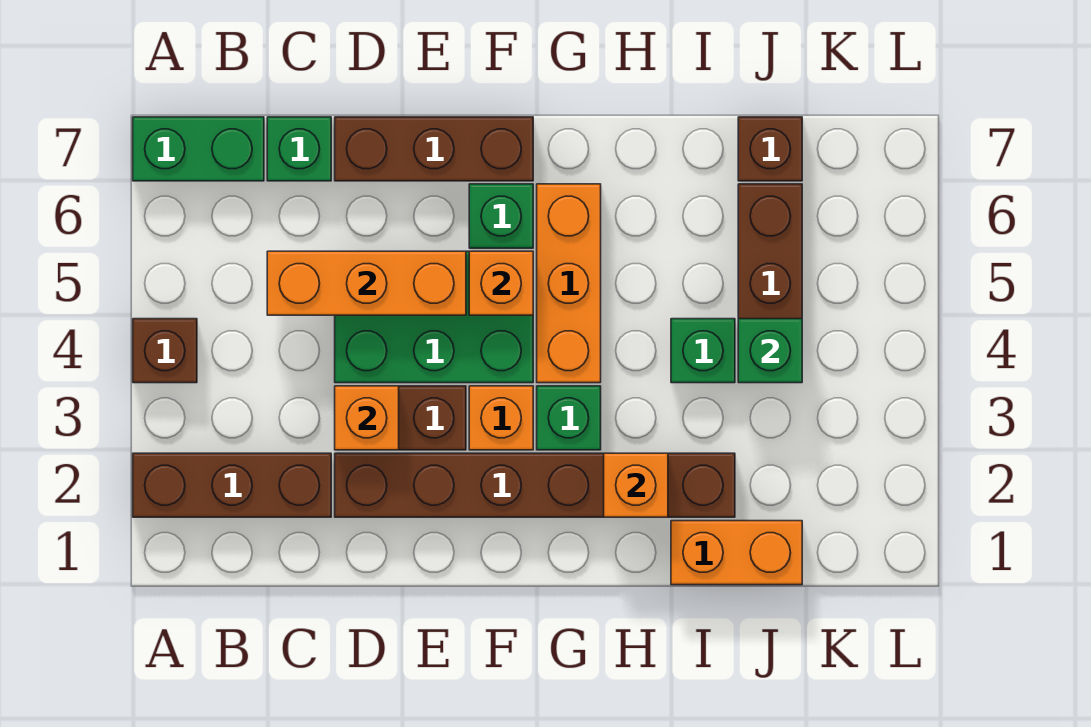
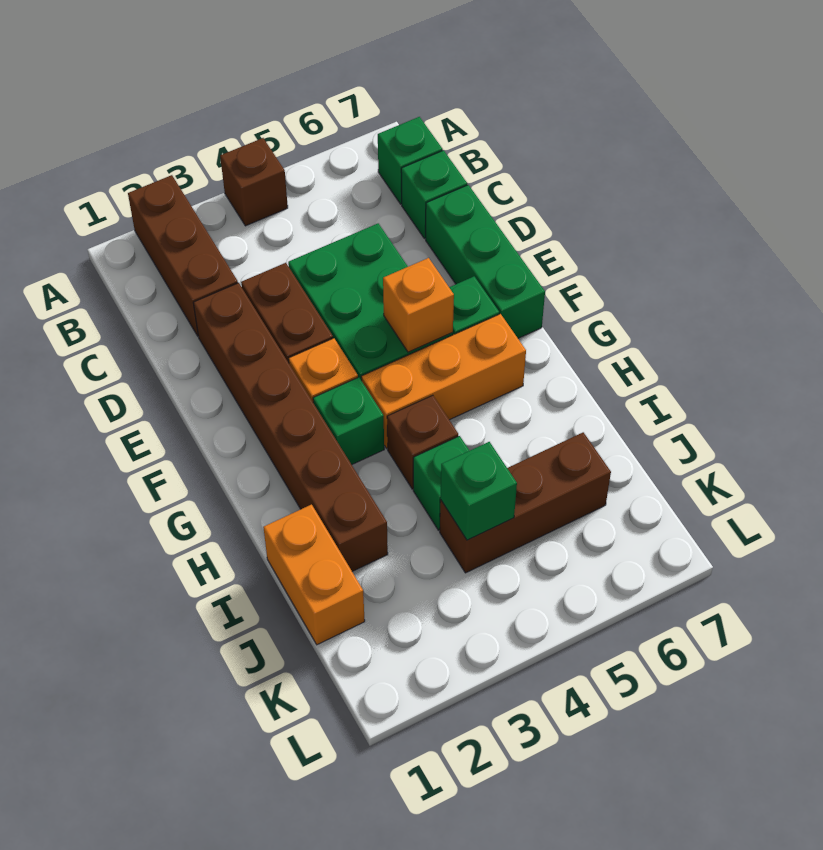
green brick A7:B7 level 1 -> green brick B7 level 1
orange brick C5:E5 level 2 -> none
orange brick D3 level 2 -> none
brown brick D7:F7 level 1 -> green brick D7:F7 level 1
orange brick H2 level 2 -> none
brown brick J7 level 1 -> brown brick H4 level 1

